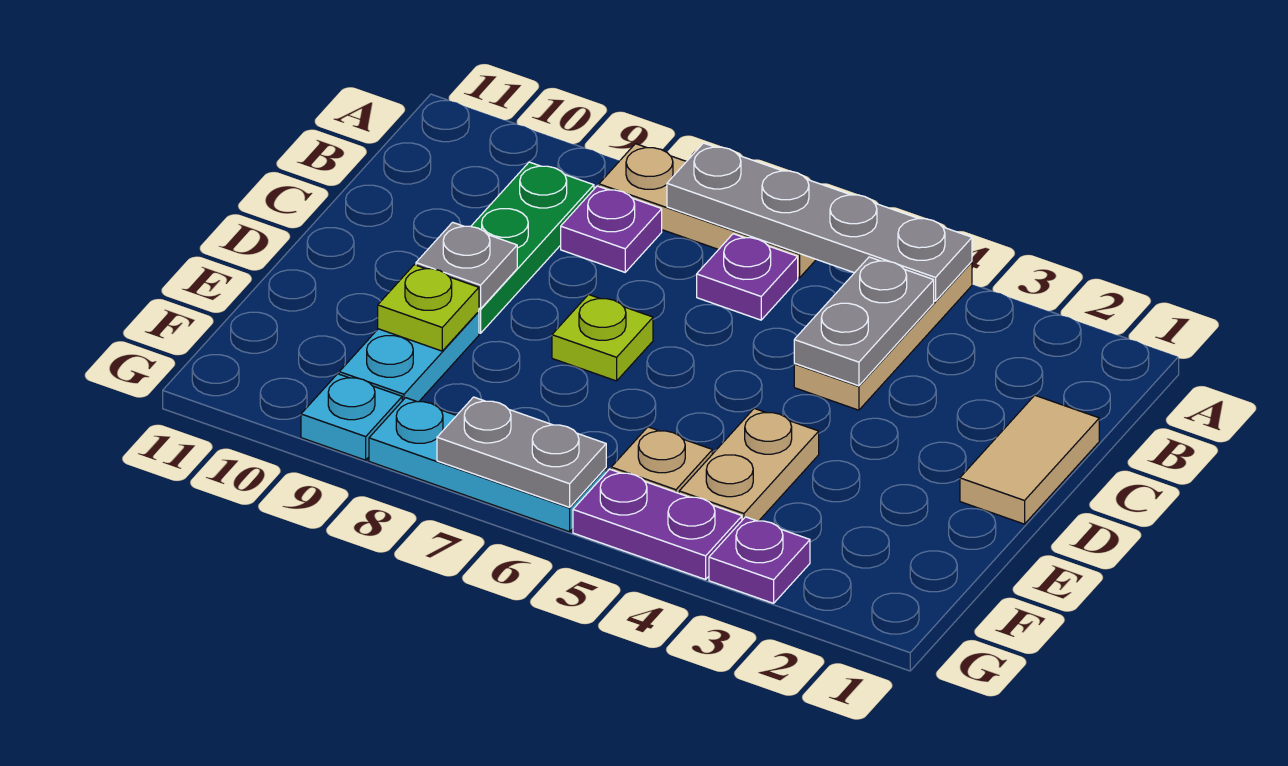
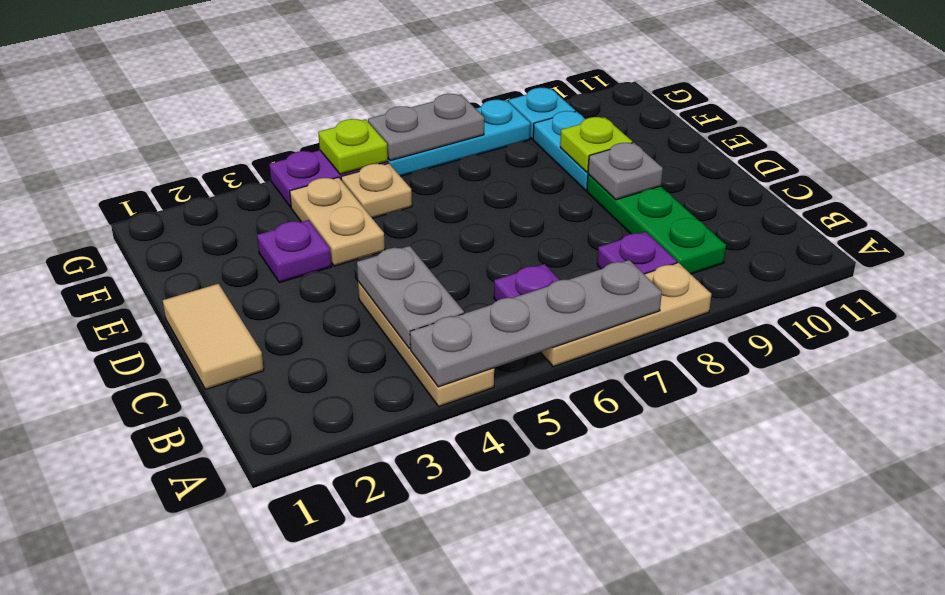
lime plate D7 level 1 -> lime plate G5 level 2
purple plate G3 level 1 -> purple plate E3 level 1

